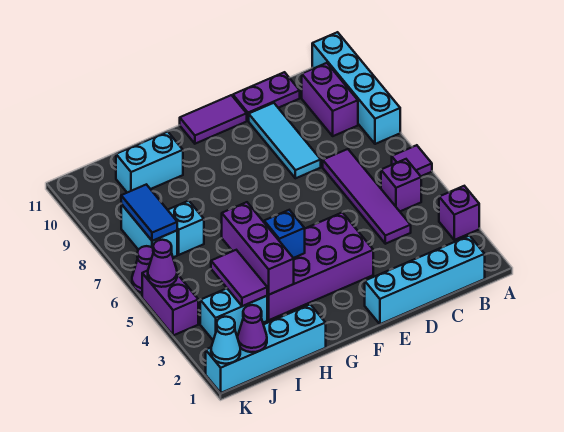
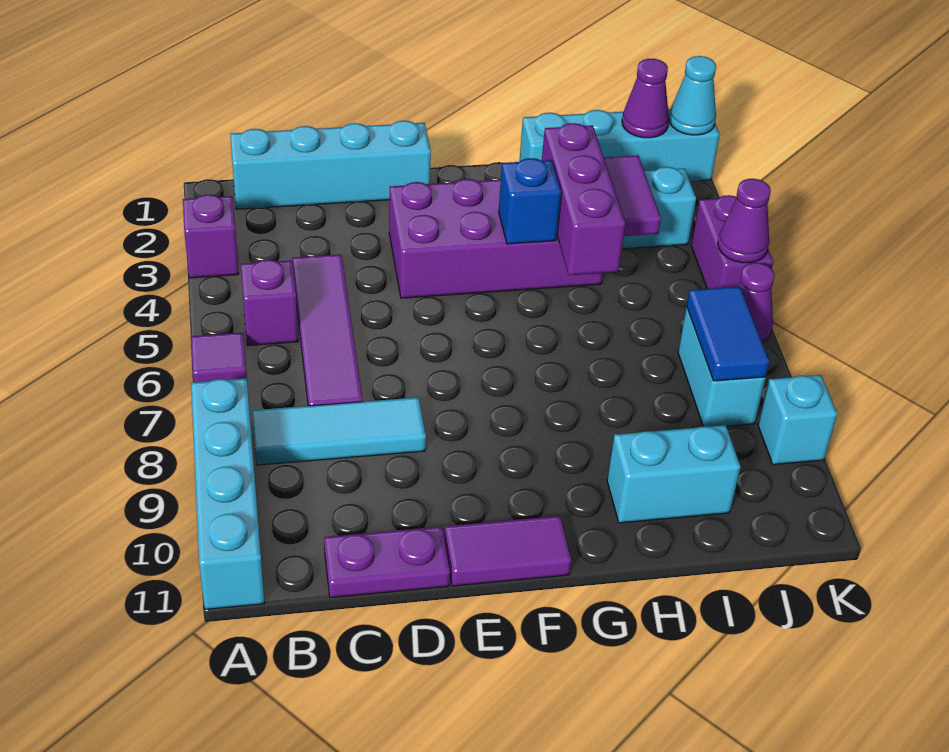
purple brick B9:B10 level 1 -> none
cyan tile D8:D10 level 1 -> cyan tile B8:D8 level 1
cyan brick I7 level 1 -> cyan brick K9 level 1

